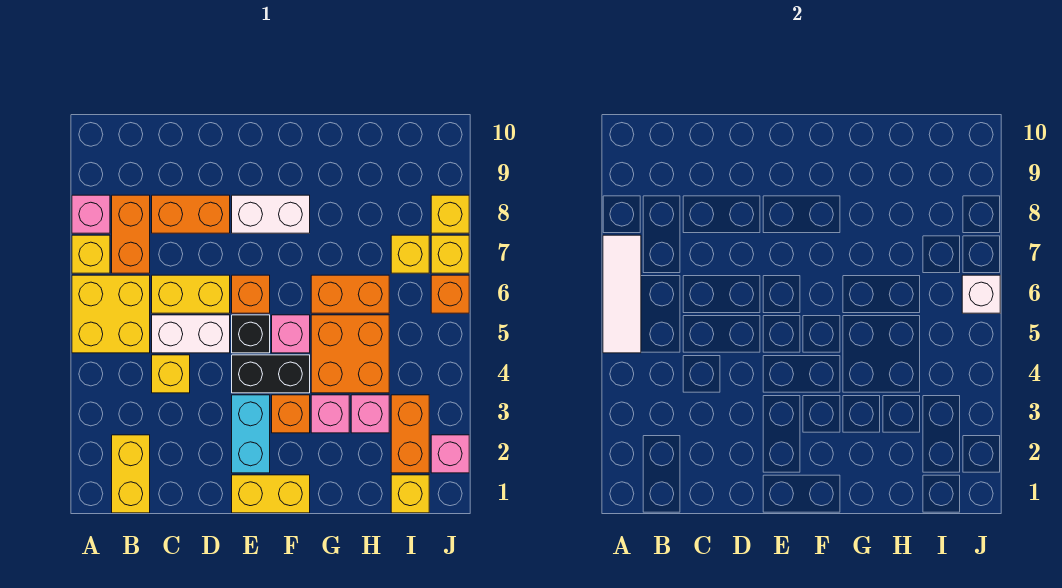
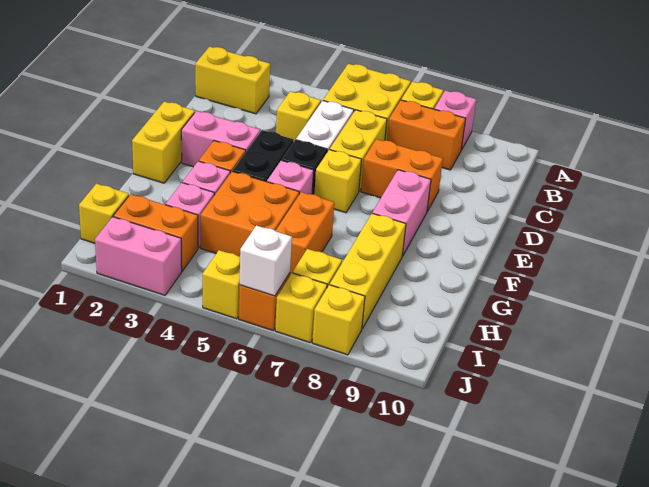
white tile A5:A7 level 2 -> none
orange brick C8:D8 level 1 -> orange brick D7:D8 level 1
cyan brick E2:E3 level 1 -> pink brick E2:E3 level 1
orange brick E6 level 1 -> yellow brick E6 level 1
white brick E8:F8 level 1 -> pink brick E8:F8 level 1
none -> yellow brick G8:I8 level 1
pink brick J2 level 1 -> pink brick J2:J3 level 1
none -> yellow brick J5 level 1

